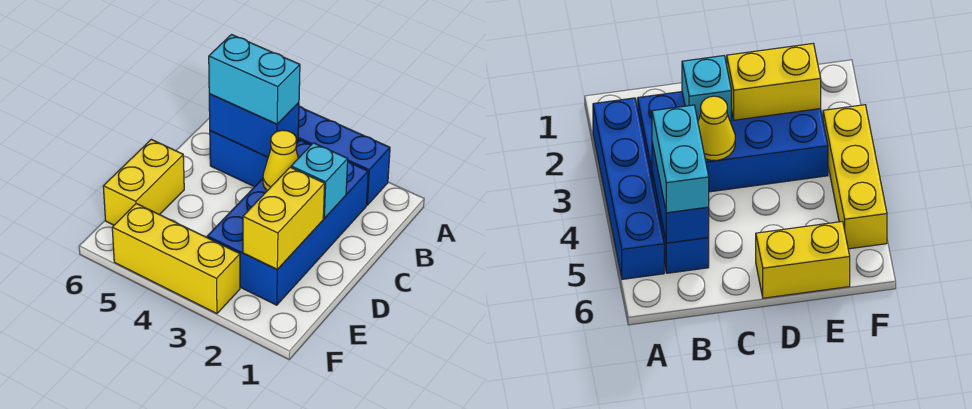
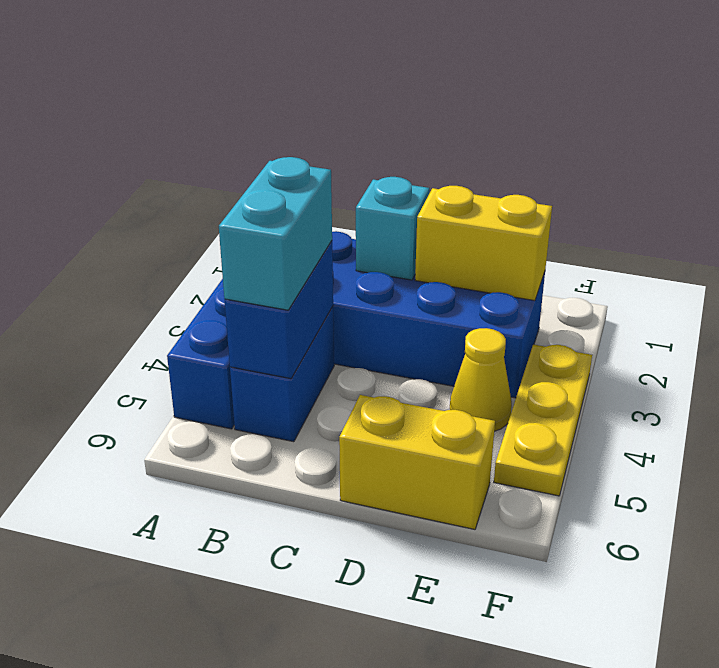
yellow cone C3 level 2 -> yellow cone E4 level 1
yellow brick F3:F5 level 1 -> yellow plate F3:F5 level 1

